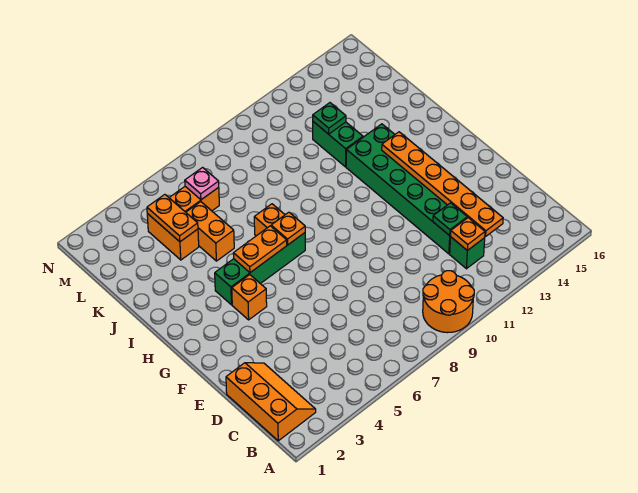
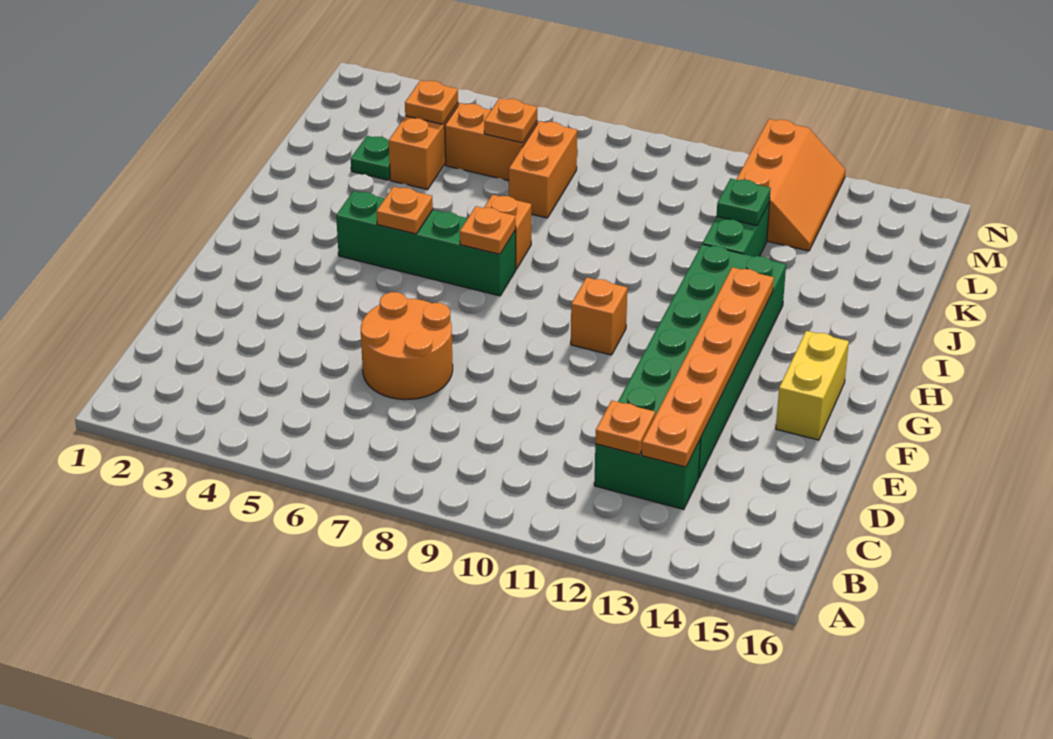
orange round brick A9:B10 level 1 -> orange round brick D6:E7 level 1
orange slope B1:D2 level 1 top 1 -> orange slope L12:N13 level 1 top 12
green brick C12 level 1 -> green brick C12:C13 level 1
green plate D12 level 2 -> green plate K3 level 1
none -> yellow brick F15:G15 level 1
orange brick G4 level 1 -> orange brick G10 level 1
orange plate H5:H6 level 2 -> orange plate H5 level 2
orange brick J5:K5 level 1 -> orange brick K7:L7 level 1
orange plate K4:L4 level 2 -> orange plate L4 level 2
pink plate L6 level 2 -> orange plate L6 level 2

